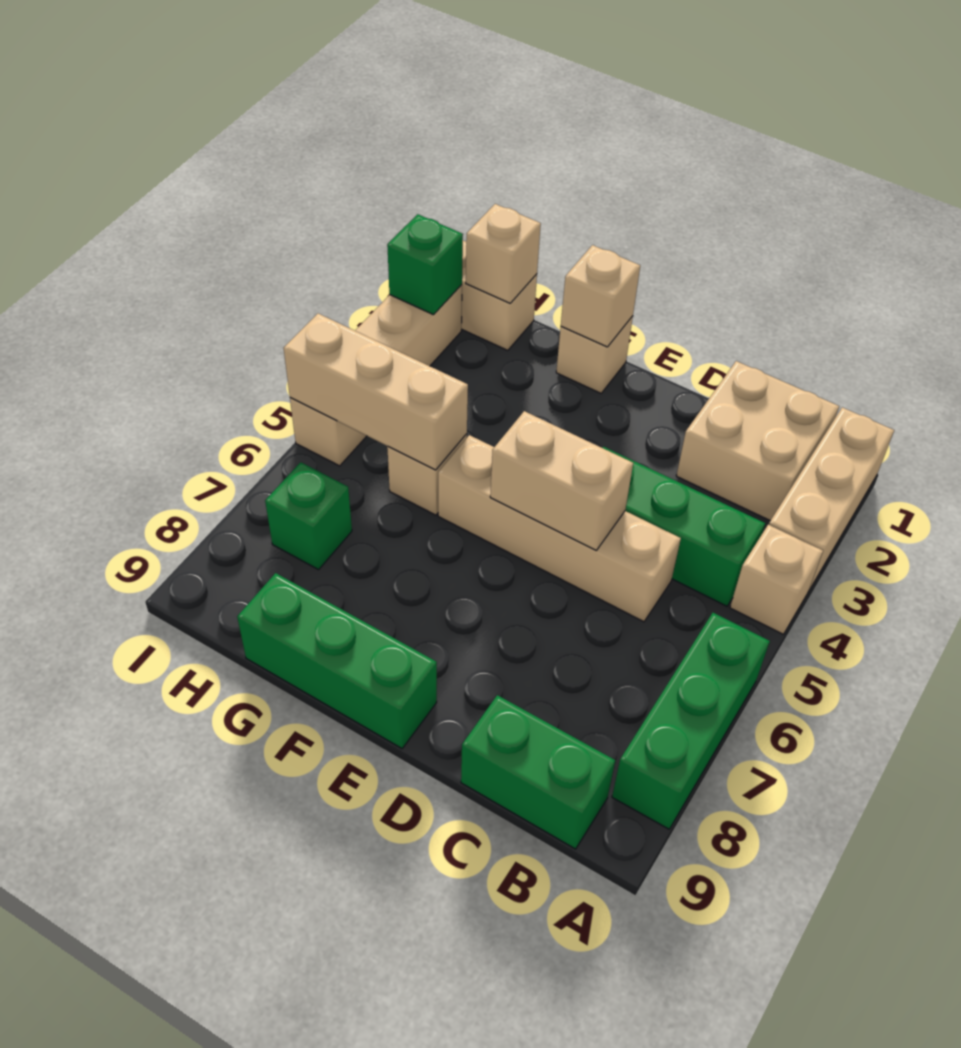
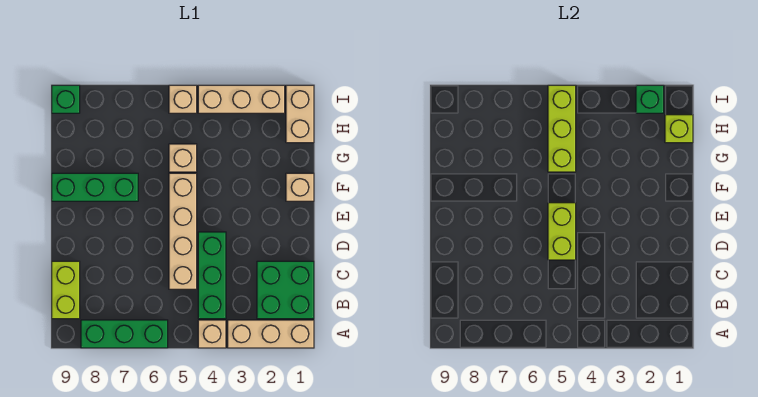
tan brick B1:C2 level 1 -> green brick B1:C2 level 1
green brick B9:C9 level 1 -> lime brick B9:C9 level 1
tan brick D5:E5 level 2 -> lime brick D5:E5 level 2
green brick E9:G9 level 1 -> green brick F7:F9 level 1
tan brick F1 level 2 -> none
tan brick G5:I5 level 2 -> lime brick G5:I5 level 2
tan brick H1 level 2 -> lime brick H1 level 2
green brick H7 level 1 -> green brick I9 level 1

